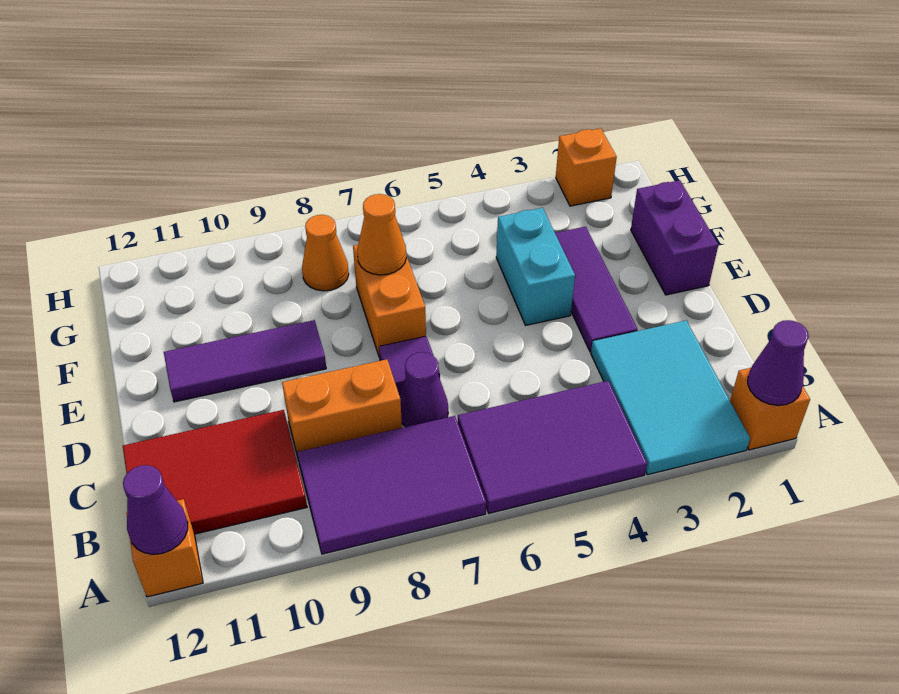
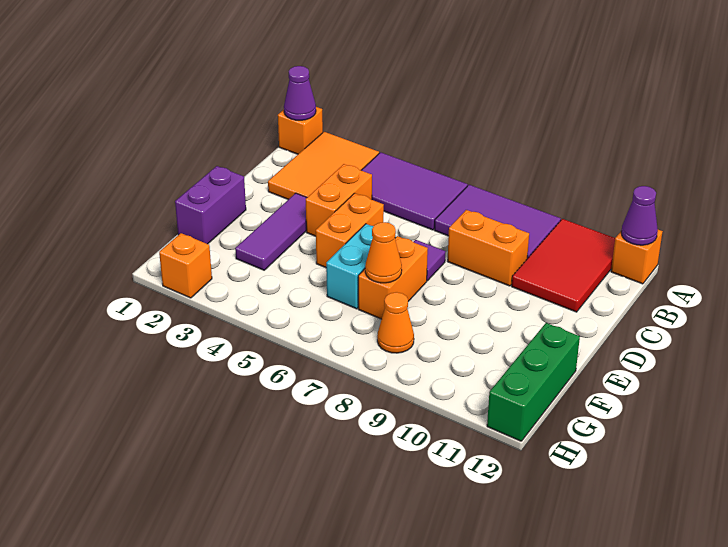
cyan tile A2:C3 level 1 -> orange tile A2:C3 level 1
red tile B10:C12 level 1 -> red tile A10:C11 level 1
none -> orange brick C4:D4 level 1
purple cone C7 level 1 -> none
none -> orange brick D5:E5 level 1
cyan brick E4:F4 level 1 -> cyan brick E6:F6 level 1
purple tile E9:E11 level 1 -> none
none -> green brick F12:H12 level 1

